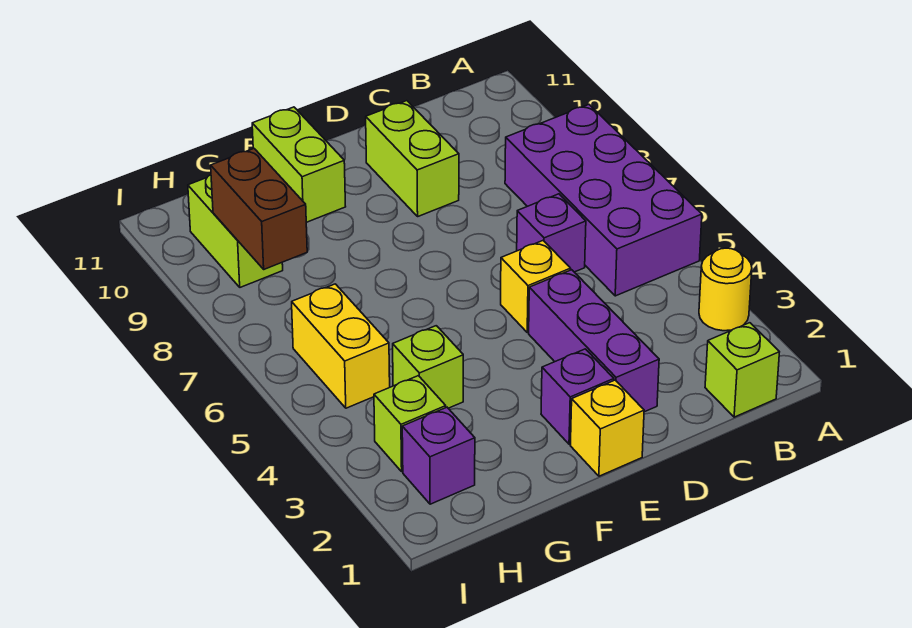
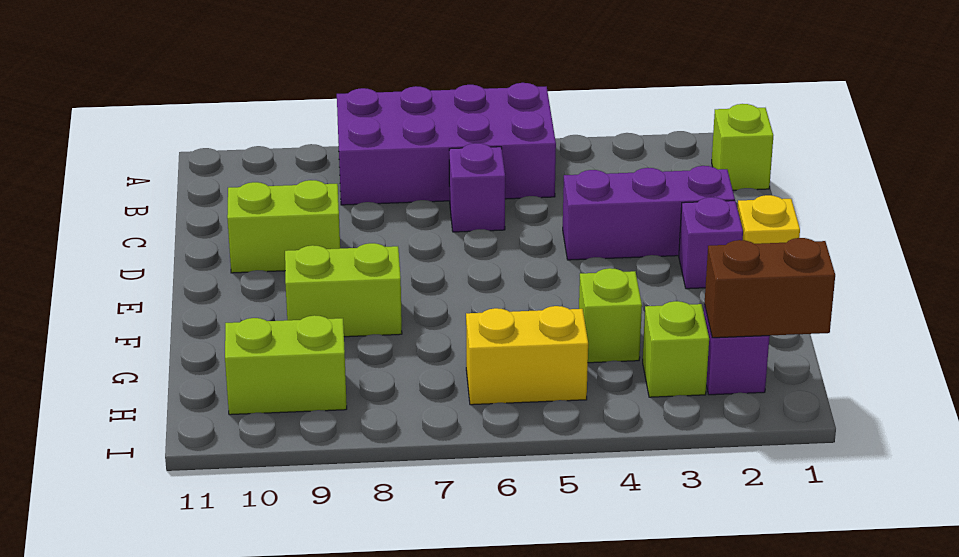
yellow round brick A3 level 1 -> none
yellow brick D5 level 1 -> none
lime brick F10:F11 level 1 -> lime brick F8:F9 level 1
brown brick H8:H9 level 2 -> brown brick H1:H2 level 2

